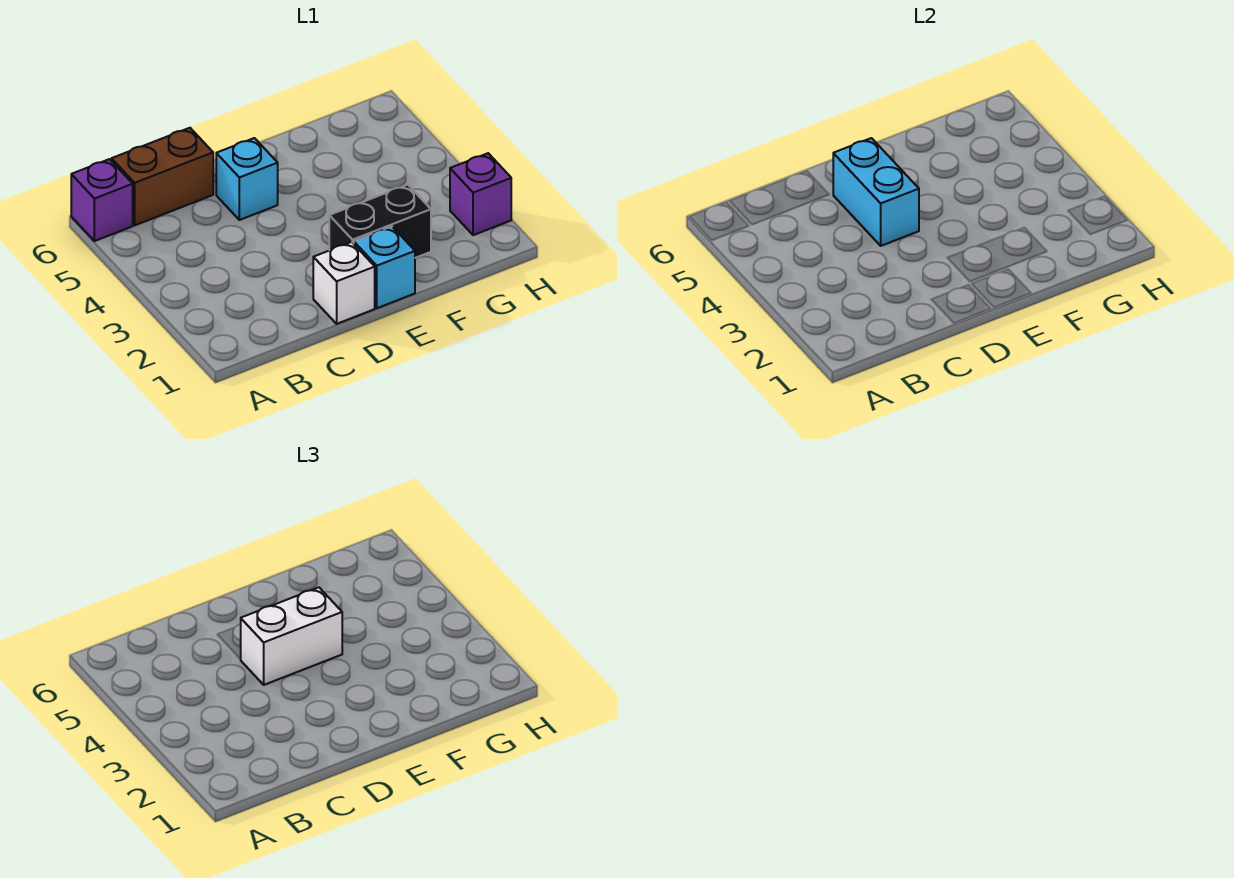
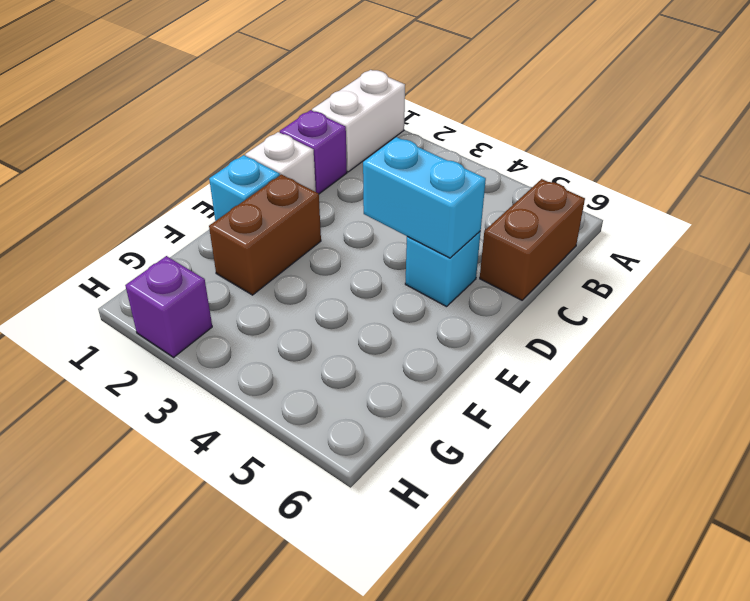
purple brick A6 level 1 -> purple brick C1 level 1
white brick D4:E4 level 3 -> white brick A1:B1 level 1
black brick E2:F2 level 1 -> brown brick E2:F2 level 1

